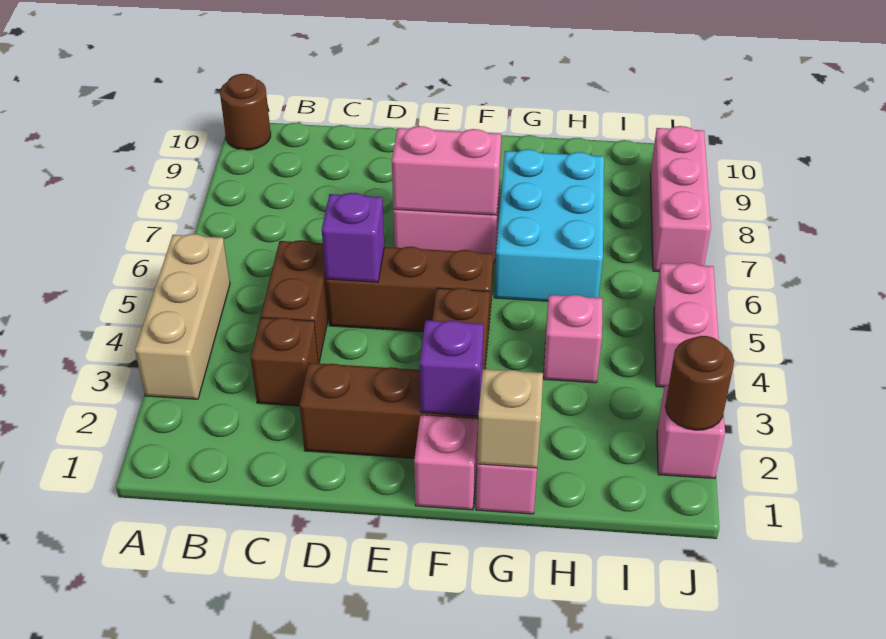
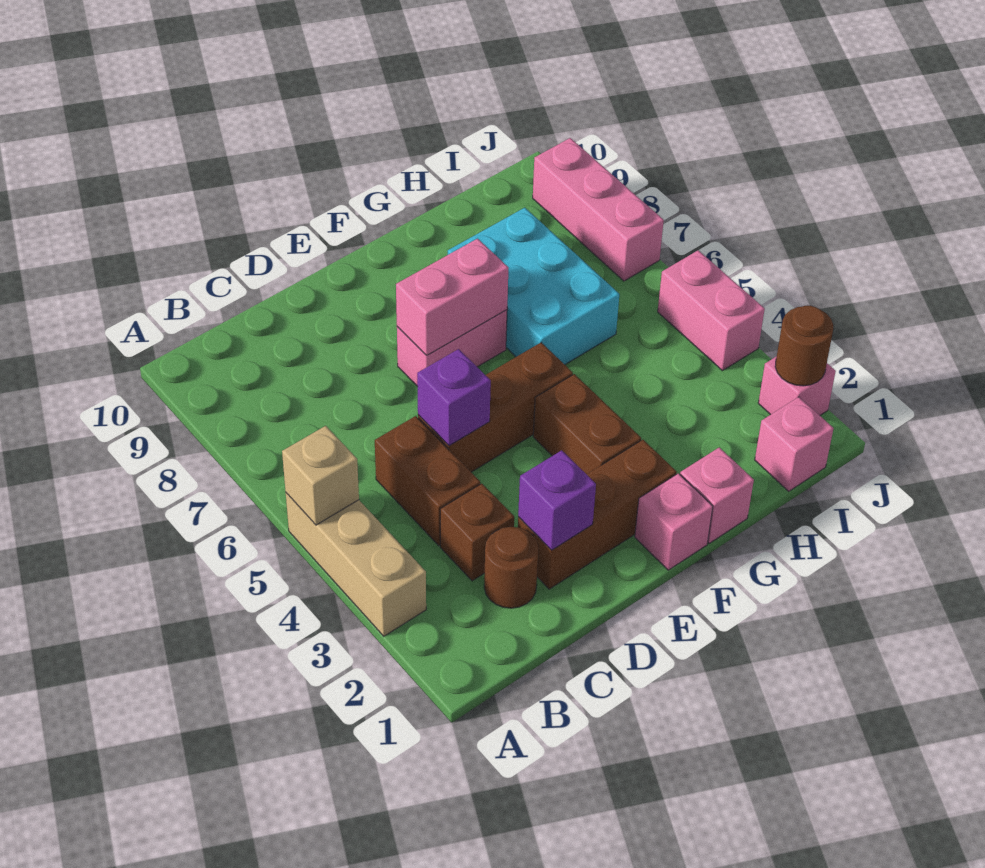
brown round brick A10 level 1 -> brown round brick C2 level 1
purple brick F2 level 2 -> purple brick D2 level 2
tan brick G1 level 2 -> tan brick A5 level 2
pink brick H4 level 1 -> pink brick I1 level 1

